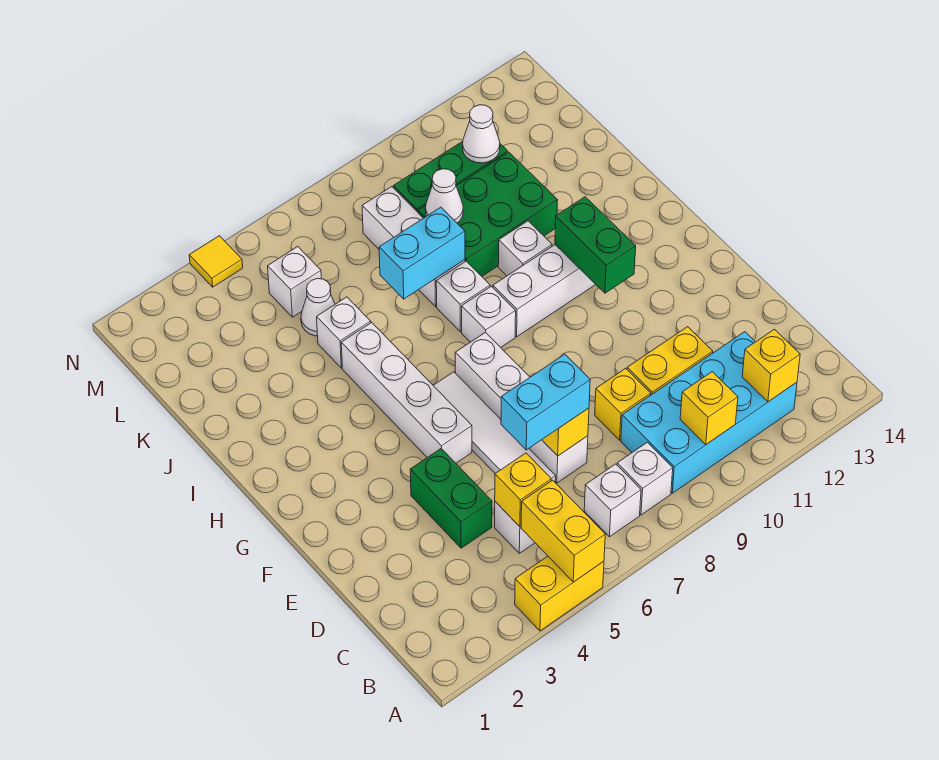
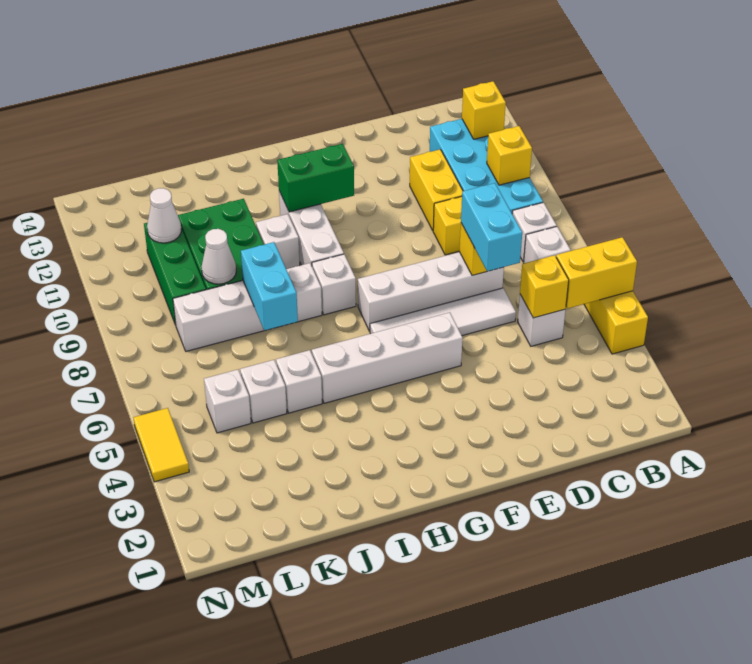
green brick D4:E4 level 1 -> none
white cone K5 level 1 -> white brick K5 level 1
yellow tile N4 level 1 -> yellow tile N4:N5 level 1

